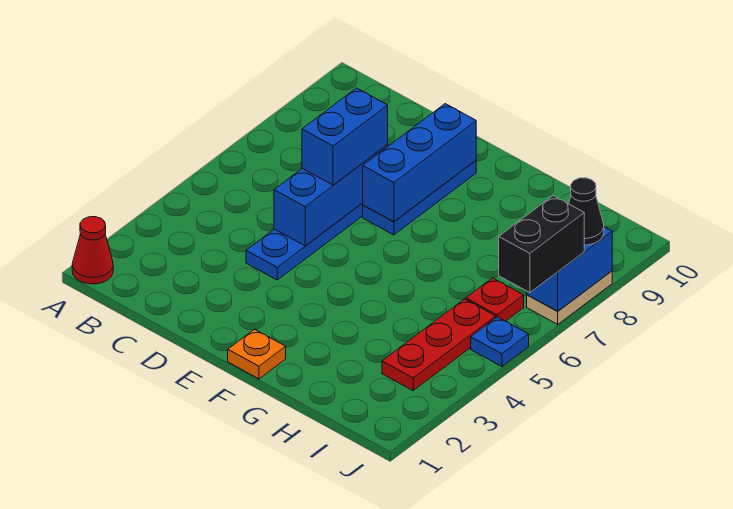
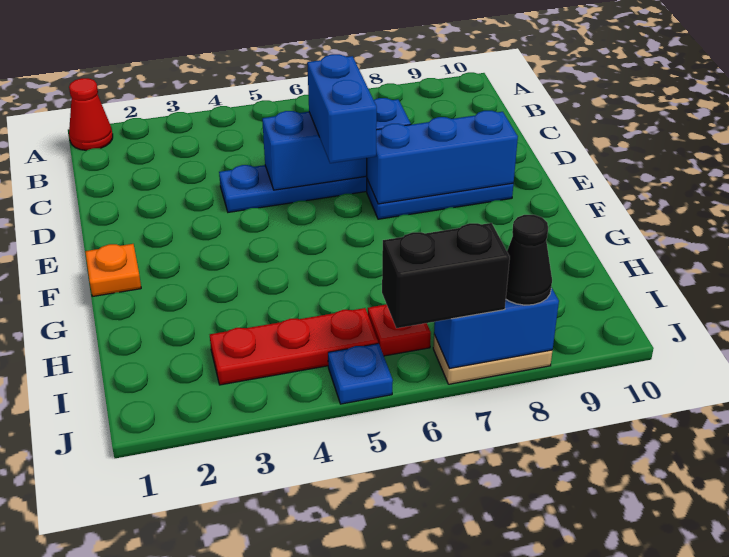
blue brick D6:D7 level 3 -> blue brick D6:E6 level 3

